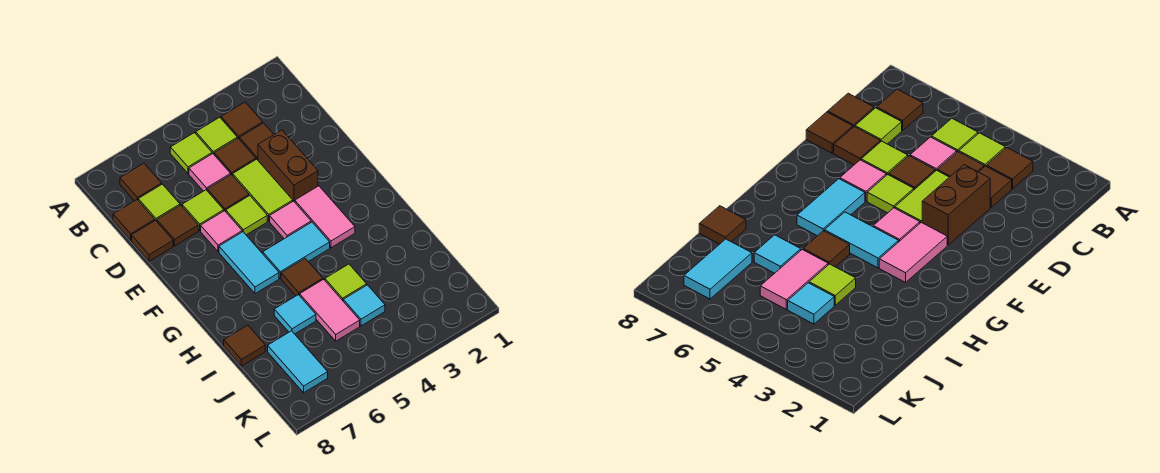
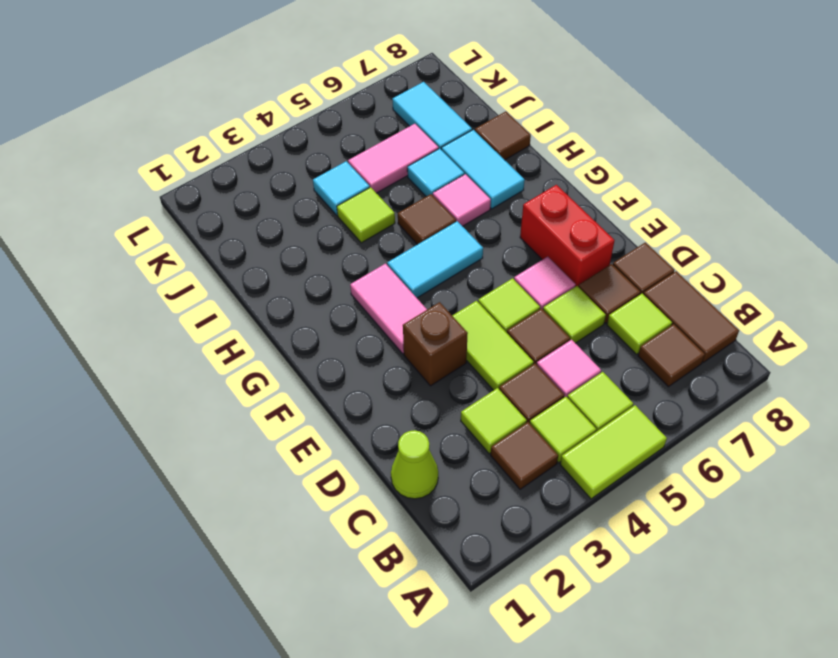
none -> lime tile A4:A5 level 1
none -> lime cone C1 level 1
brown tile C3 level 1 -> lime tile C3 level 1
brown tile C8 level 1 -> brown tile B8:C8 level 1
brown brick D3:E3 level 1 -> brown brick E3 level 1
none -> red brick E7:F7 level 1
pink tile F4 level 1 -> pink tile H6 level 1
cyan tile F6:G6 level 1 -> cyan tile H7:I7 level 1
pink tile I5:J5 level 1 -> pink tile J5:J6 level 1

